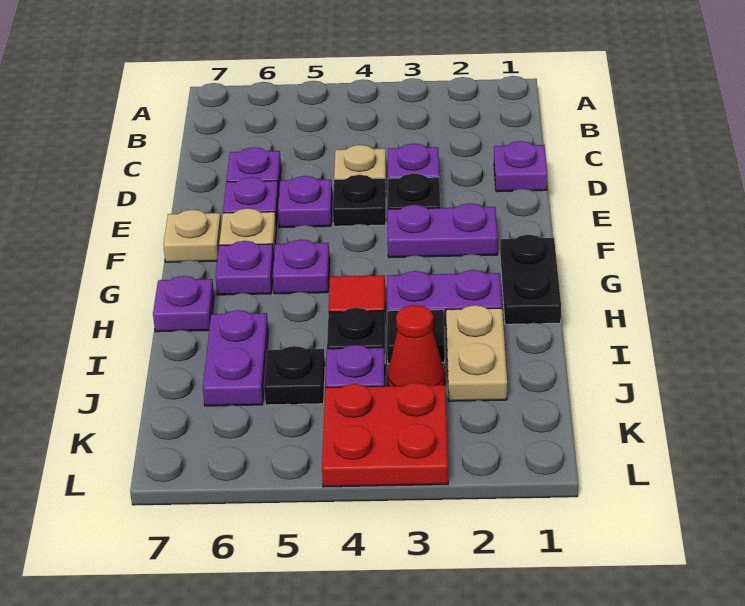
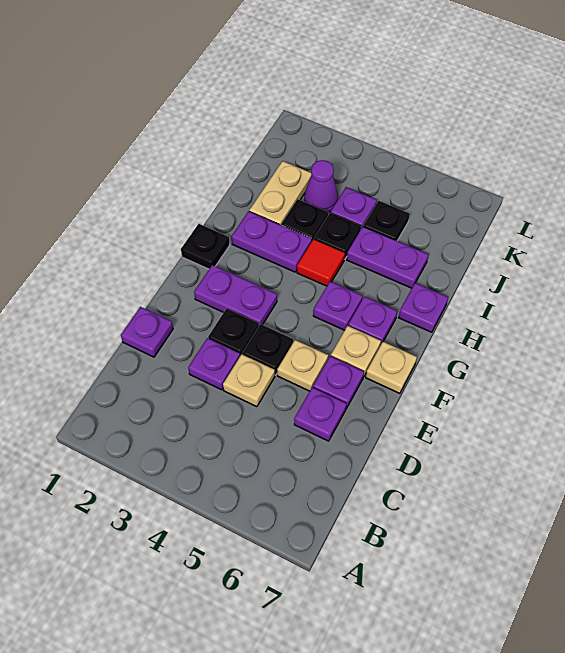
purple plate E5 level 1 -> tan plate E5 level 1
black plate G1:H1 level 1 -> black plate G1 level 1
purple plate I6:J6 level 1 -> purple plate I5:I6 level 1
red cone J3 level 1 -> purple cone J3 level 1
red plate K3:L4 level 1 -> none

